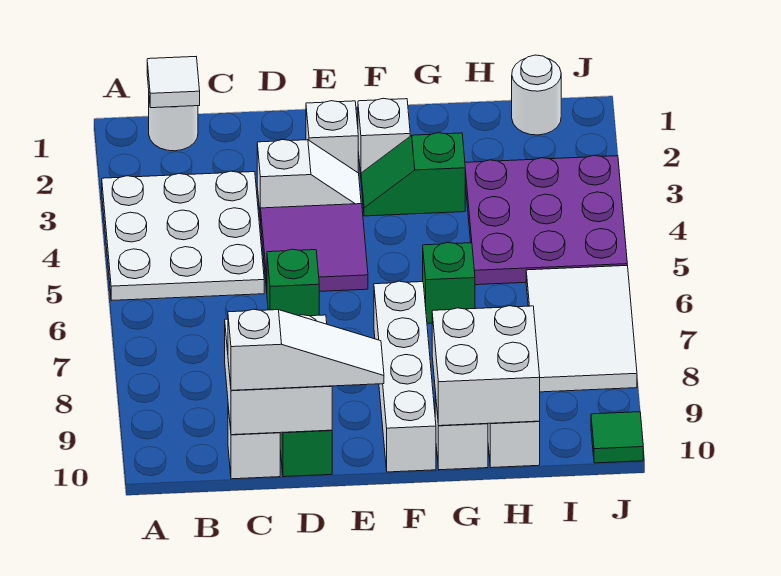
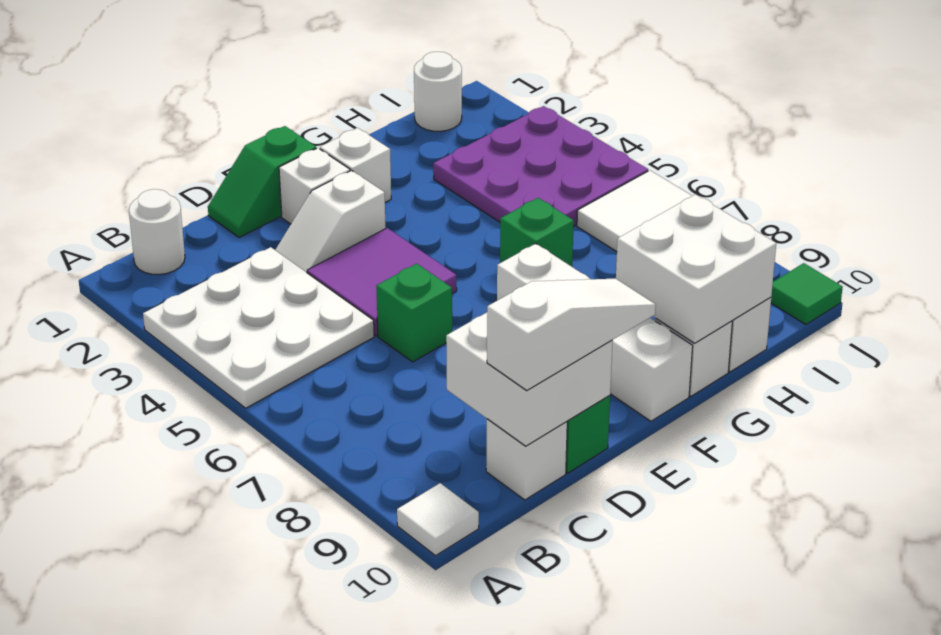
white tile B1 level 2 -> white tile A10 level 1
white slope D3:E3 level 1 top D -> white slope D3:E3 level 1 top E
green slope F3:G3 level 1 top G -> green slope D1:E1 level 1 top E

